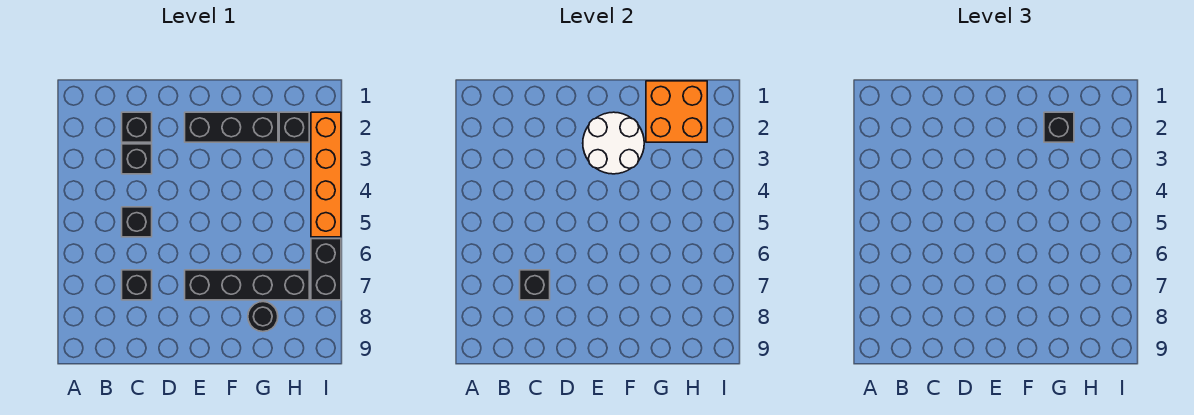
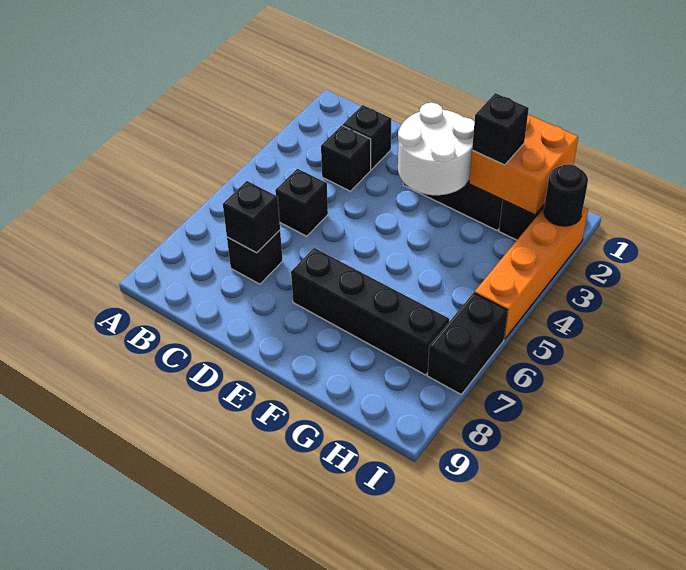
black round brick G8 level 1 -> black round brick I2 level 2

